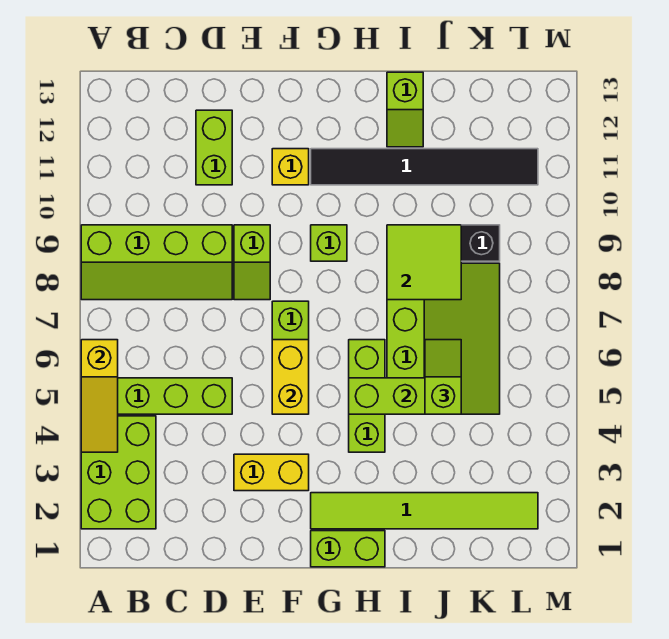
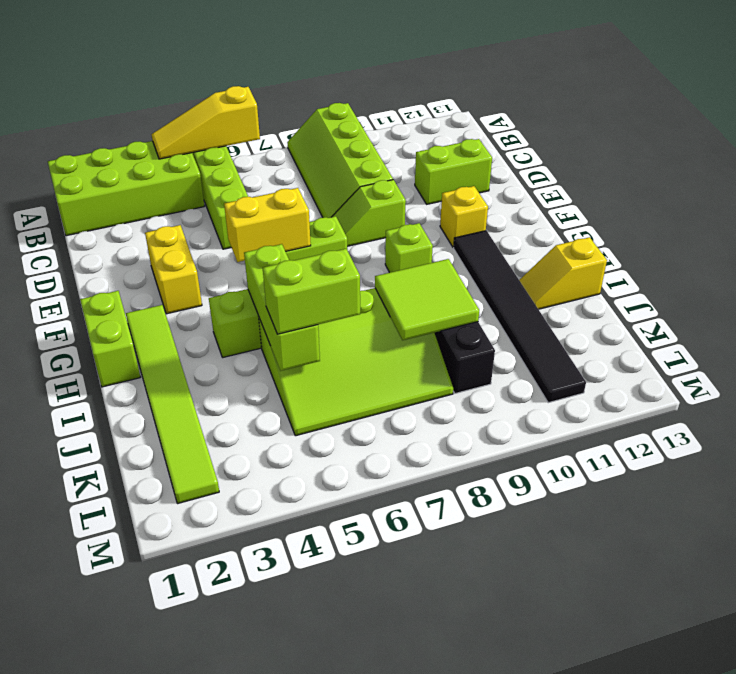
lime brick A2:B4 level 1 -> lime brick A1:B4 level 1
lime slope I12:I13 level 1 top 13 -> yellow slope I12:I13 level 1 top 13
lime slope J5:J6 level 3 top 5 -> lime brick J5:J6 level 3

